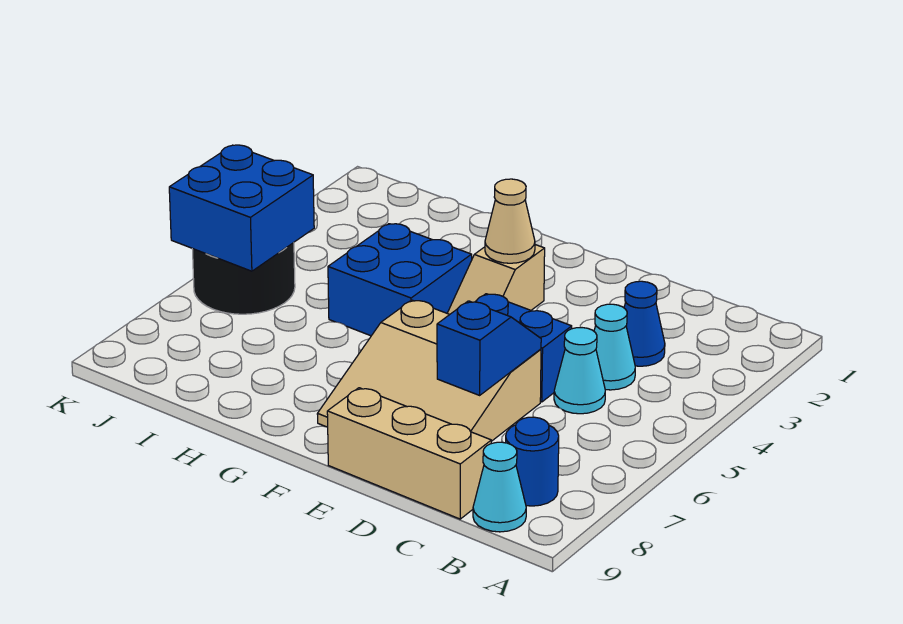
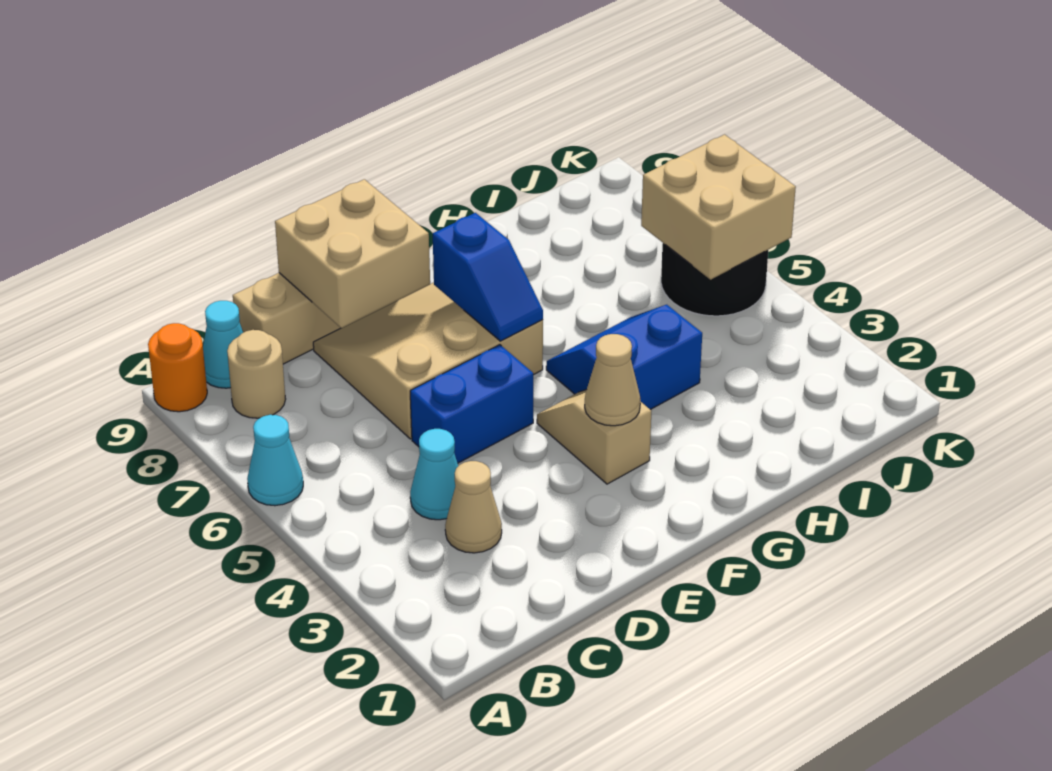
none -> orange round brick A9 level 1
blue round brick B8 level 1 -> tan round brick B8 level 1
blue cone C3 level 1 -> tan cone C3 level 1
cyan cone C5 level 1 -> cyan cone A6 level 1
blue slope D6:D7 level 2 top 7 -> blue slope F6:F7 level 2 top 7
none -> tan brick D8:E9 level 2
blue brick G4:H5 level 1 -> blue slope G4:H5 level 1 top 4
blue brick J5:K6 level 2 -> tan brick J5:K6 level 2

